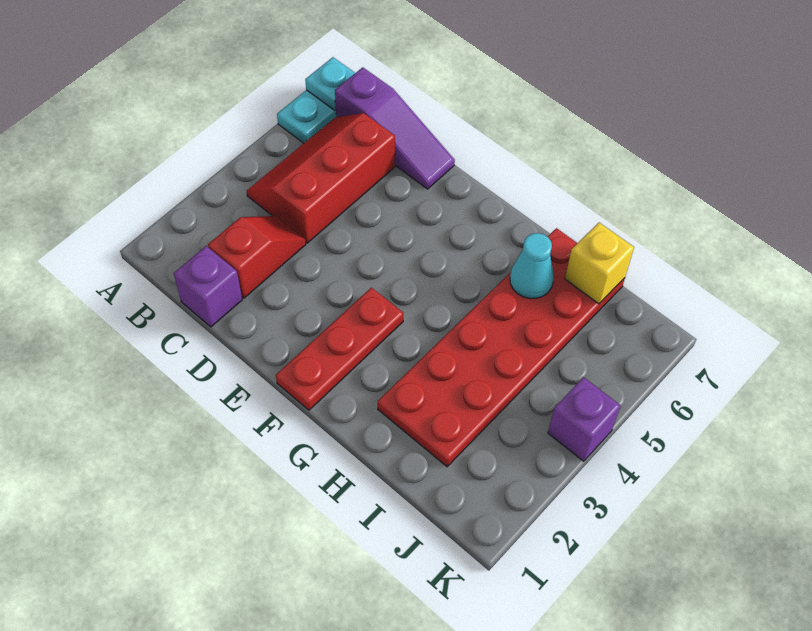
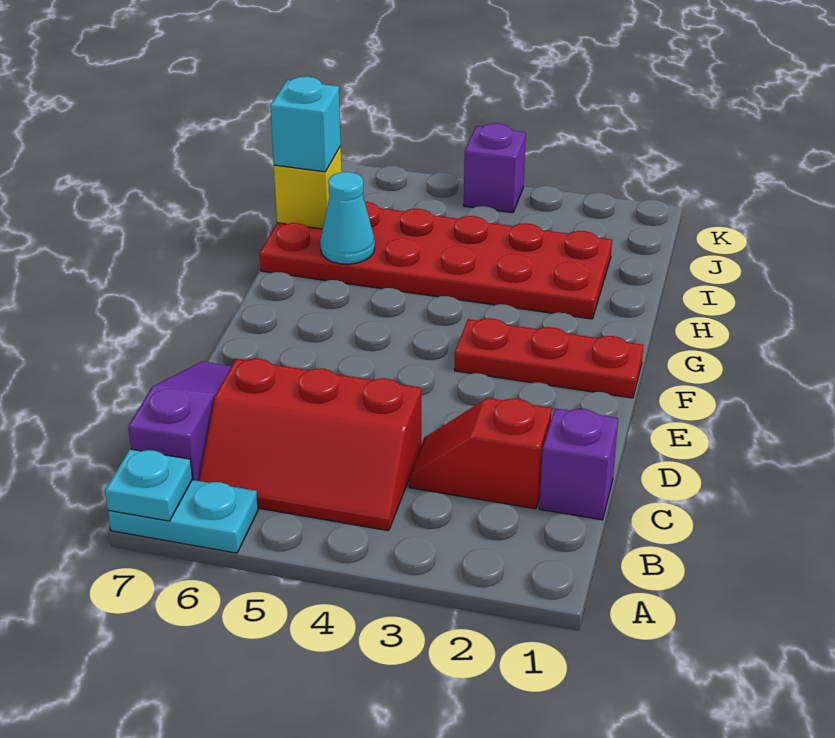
none -> cyan brick I7 level 3

